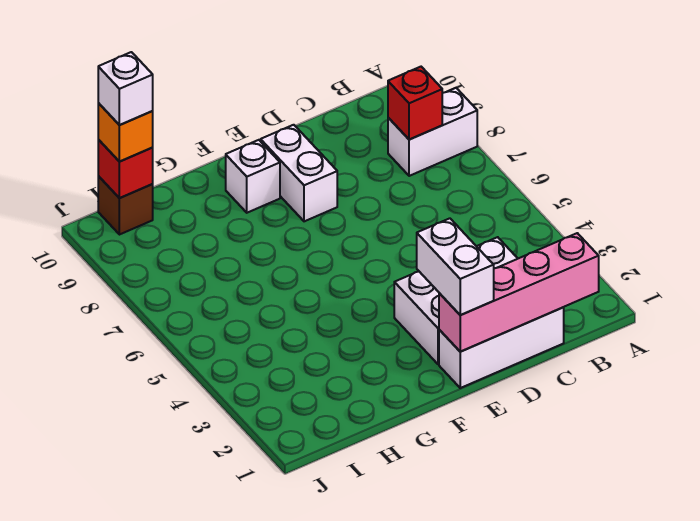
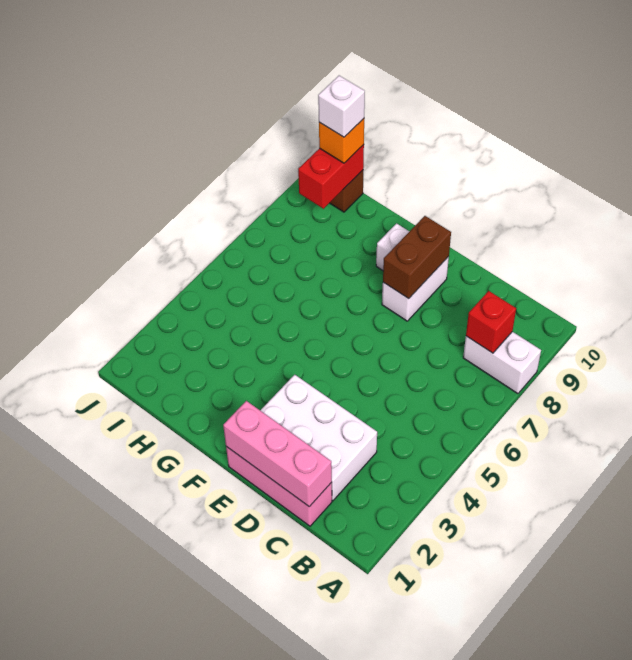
pink brick B1:E1 level 2 -> pink brick C1:E1 level 2
white brick C1:E1 level 1 -> pink brick C1:E1 level 1
white brick E1:E2 level 3 -> none
none -> brown brick E8:E9 level 2
red brick I10 level 2 -> red brick I9:I10 level 2

